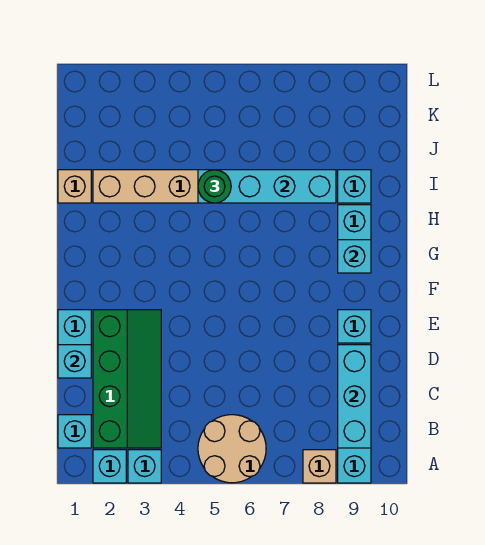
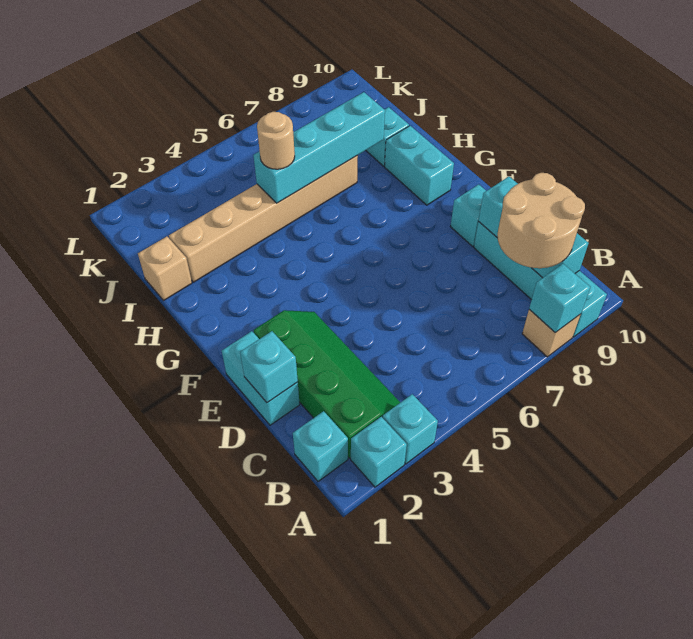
tan round brick A5:B6 level 1 -> tan round brick B8:C9 level 3
cyan brick G9 level 2 -> cyan brick A8 level 2
green round brick I5 level 3 -> tan round brick I5 level 3

